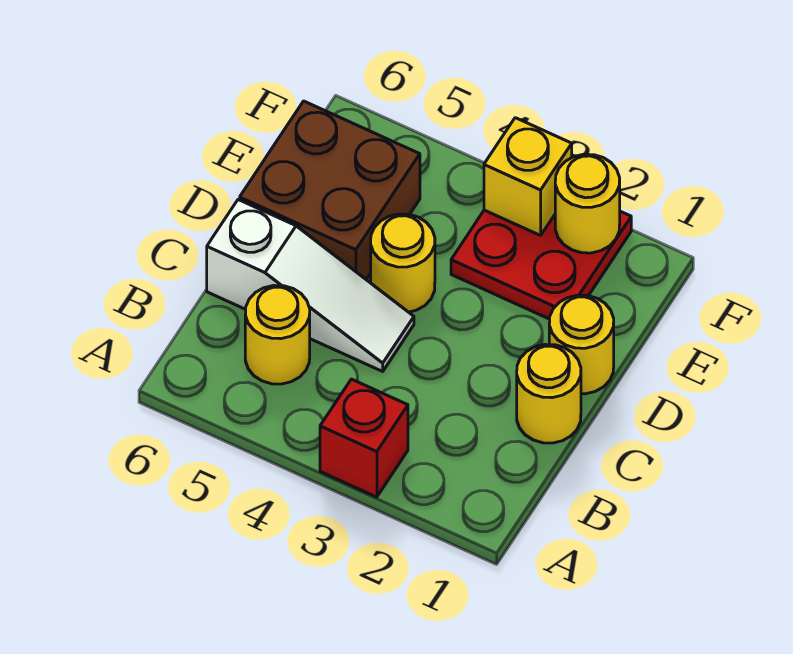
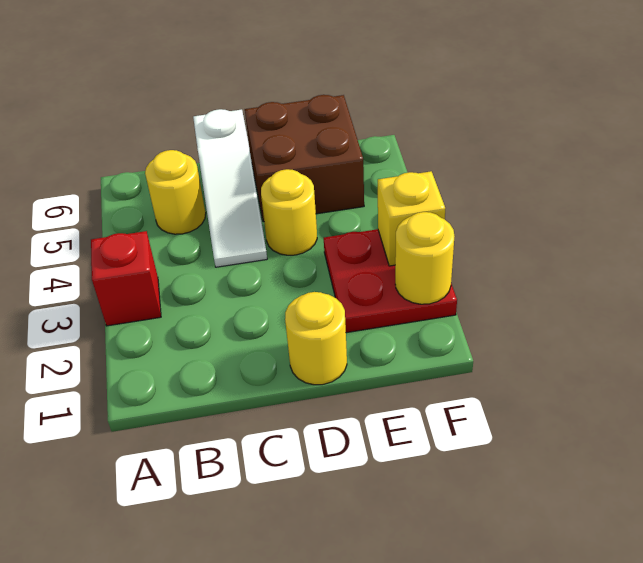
yellow round brick C1 level 1 -> none

